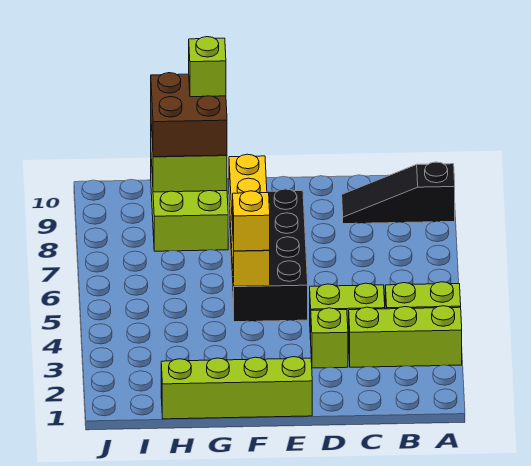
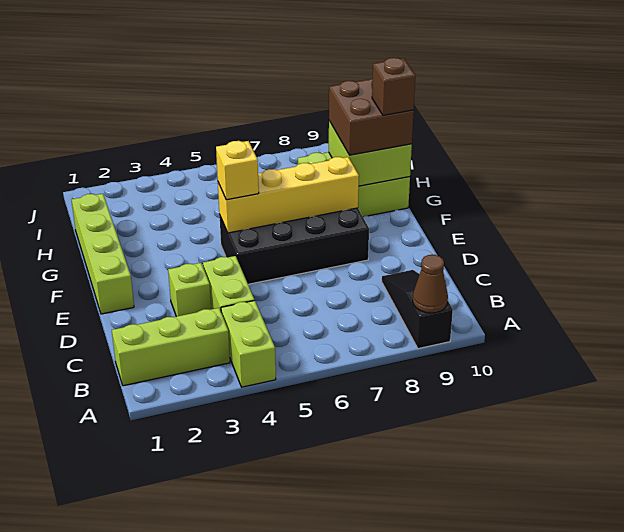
lime brick A3:C3 level 1 -> lime brick B1:B3 level 1
none -> brown cone A9 level 2
lime brick G10 level 4 -> brown brick G10 level 4

